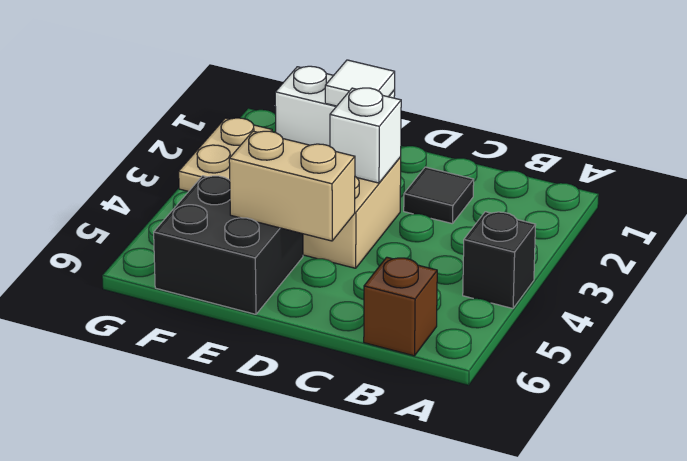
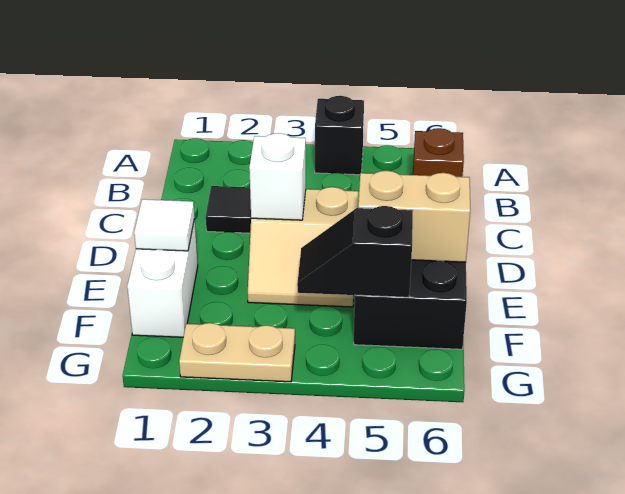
tan brick D5:E5 level 2 -> tan brick E5:E6 level 2
none -> black slope F4:F5 level 2 top 5

